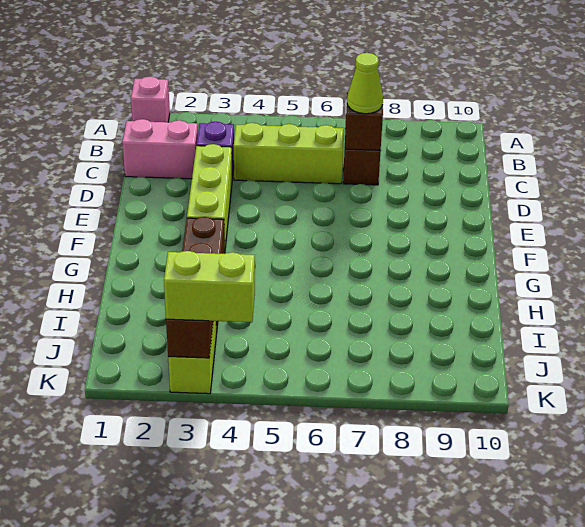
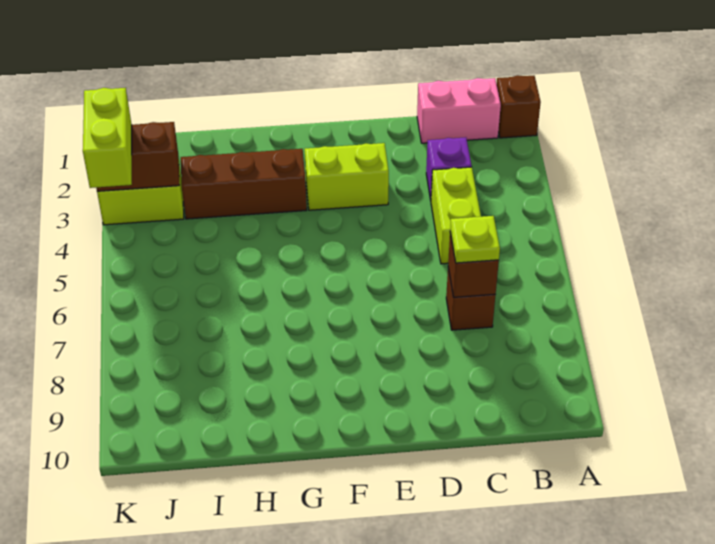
pink brick A1 level 1 -> brown brick A1 level 1
pink brick C1:C2 level 1 -> pink brick B1:C1 level 1
lime brick C4:C6 level 1 -> lime brick C4:C5 level 1
lime cone C7 level 3 -> lime plate C7 level 3
lime brick D3:F3 level 1 -> lime brick E3:F3 level 1

